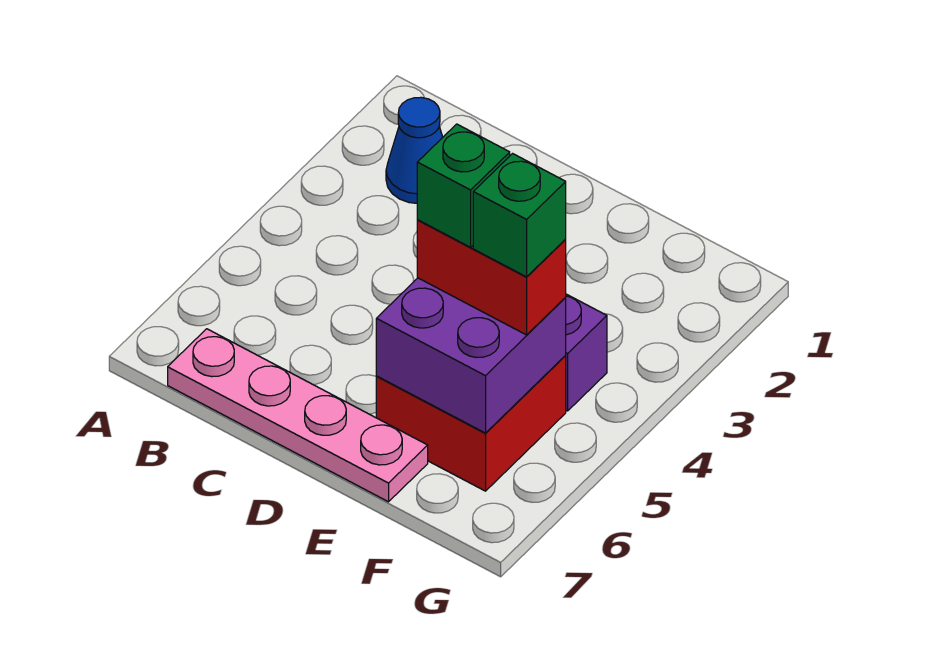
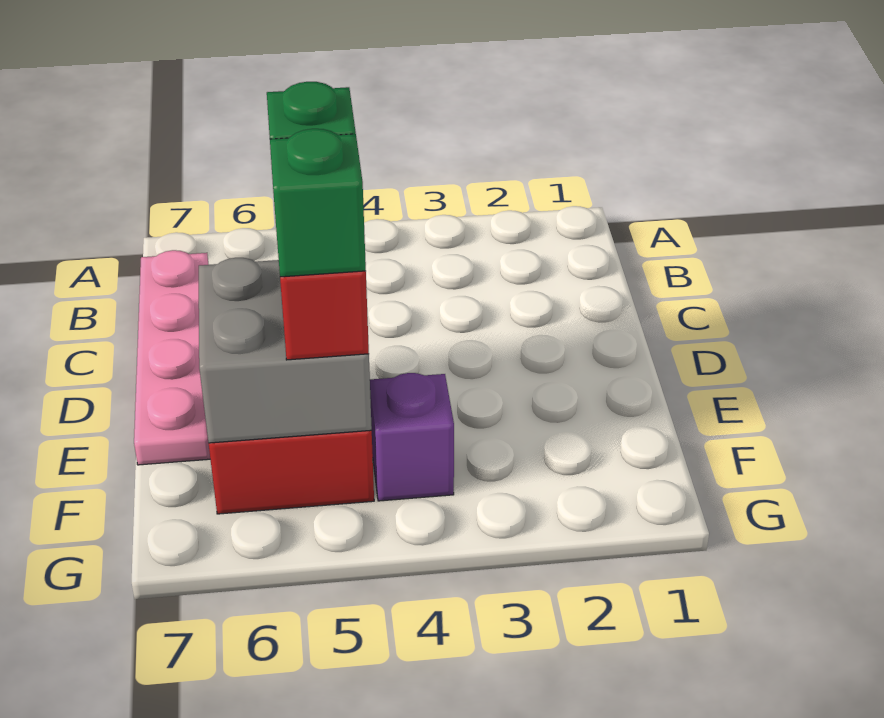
blue cone B2 level 1 -> none
purple brick E5:F6 level 2 -> grey brick E5:F6 level 2

